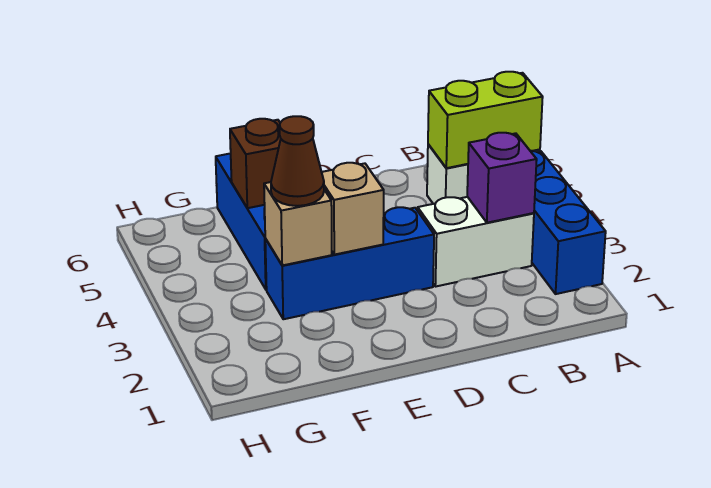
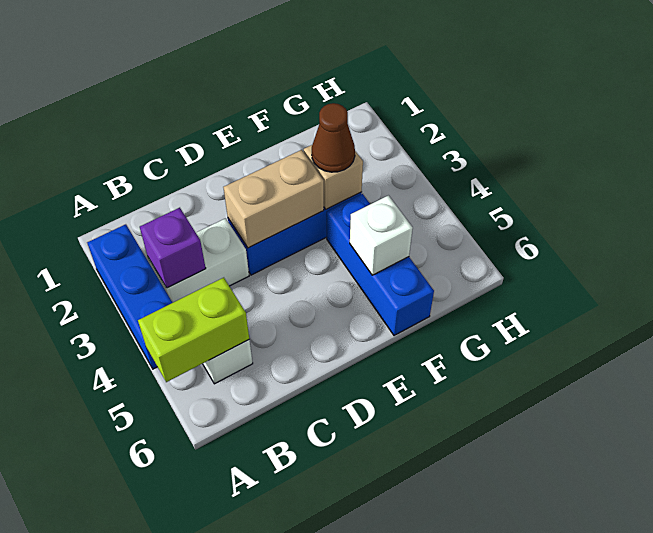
tan brick E3 level 2 -> tan brick D3:E3 level 2
brown brick F5 level 2 -> white brick F5 level 2

